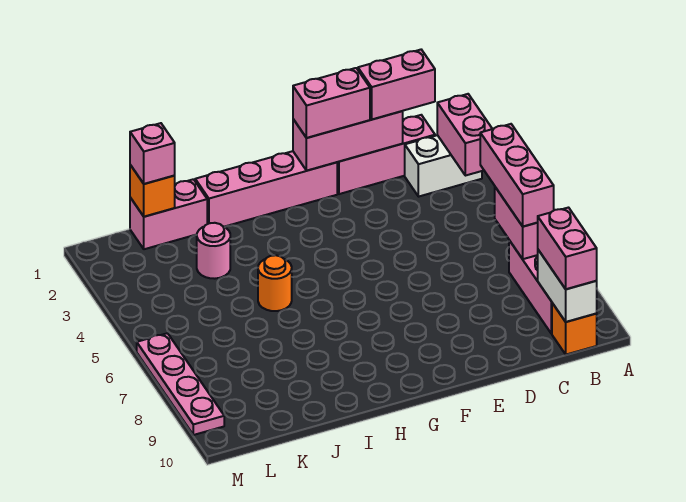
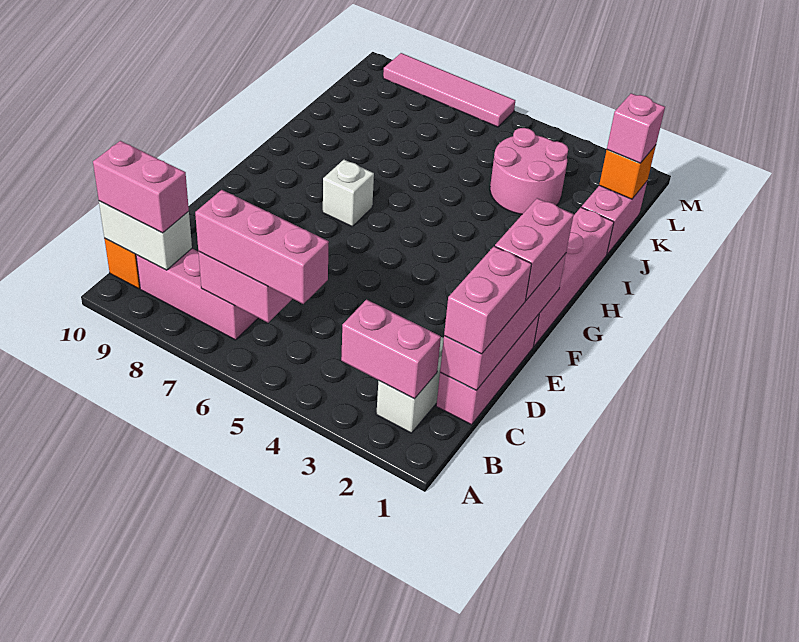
pink brick D1:F1 level 2 -> pink brick C1:F1 level 2
none -> white brick G7 level 1
orange round brick I5 level 1 -> none
pink round brick J3 level 1 -> pink round brick J3:K4 level 1
pink plate M6:M9 level 1 -> pink tile M6:M9 level 1

